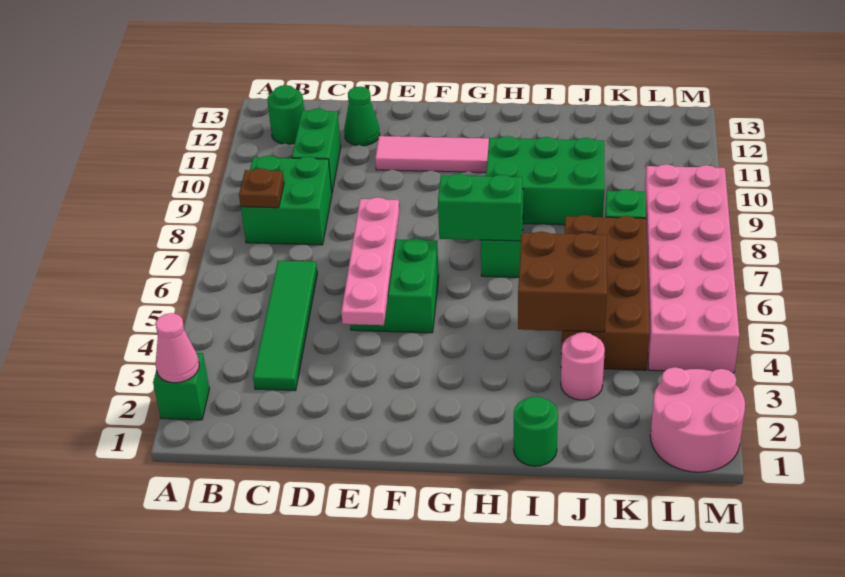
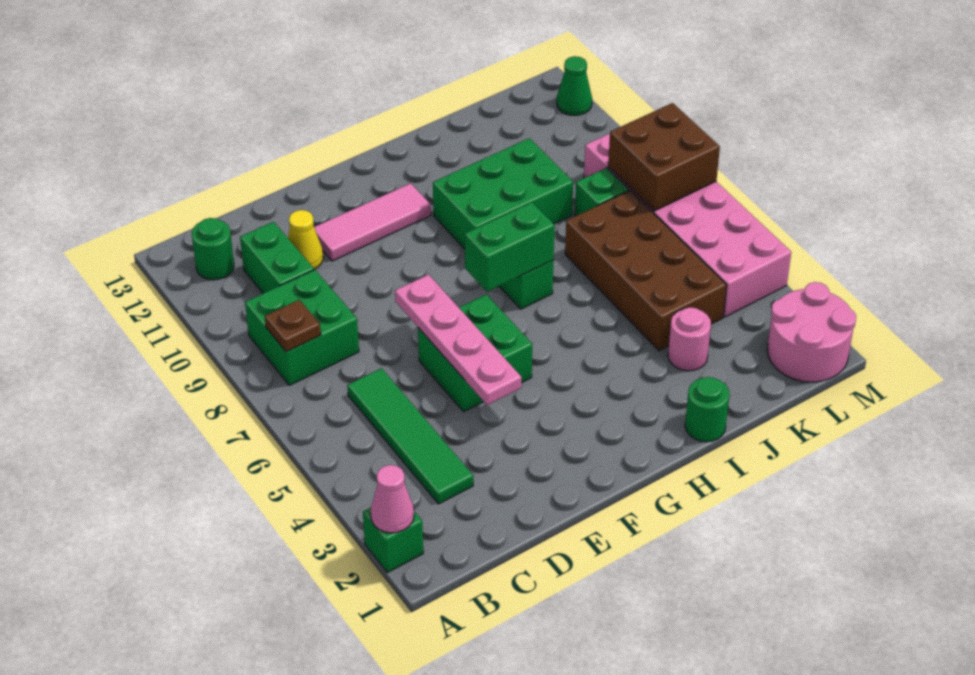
none -> yellow cone D11 level 1
green cone D12 level 1 -> green cone M12 level 1
brown brick I4:J5 level 2 -> brown brick L7:M8 level 2

